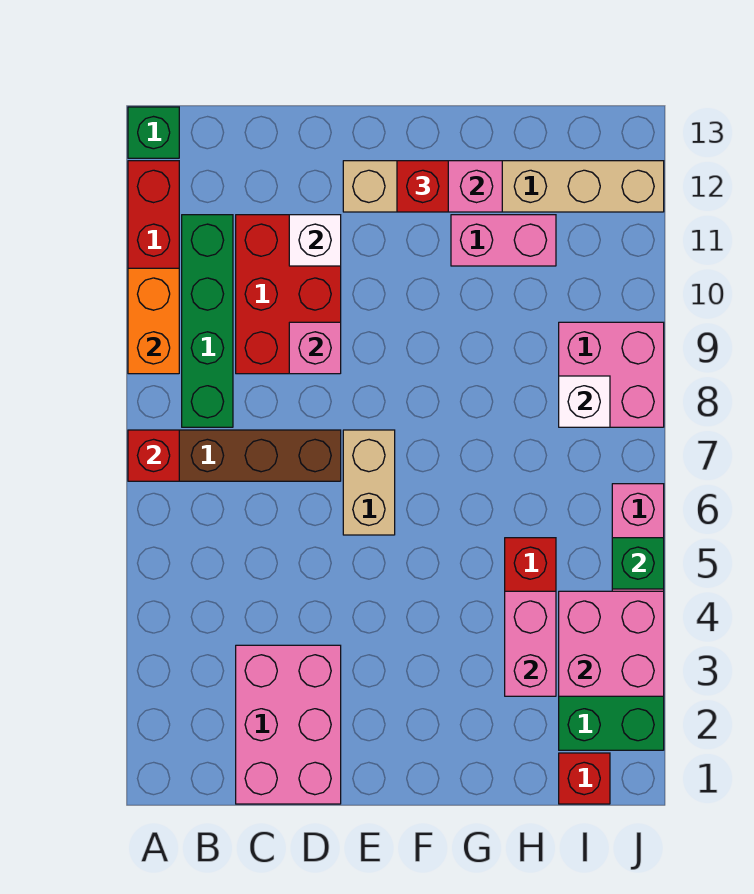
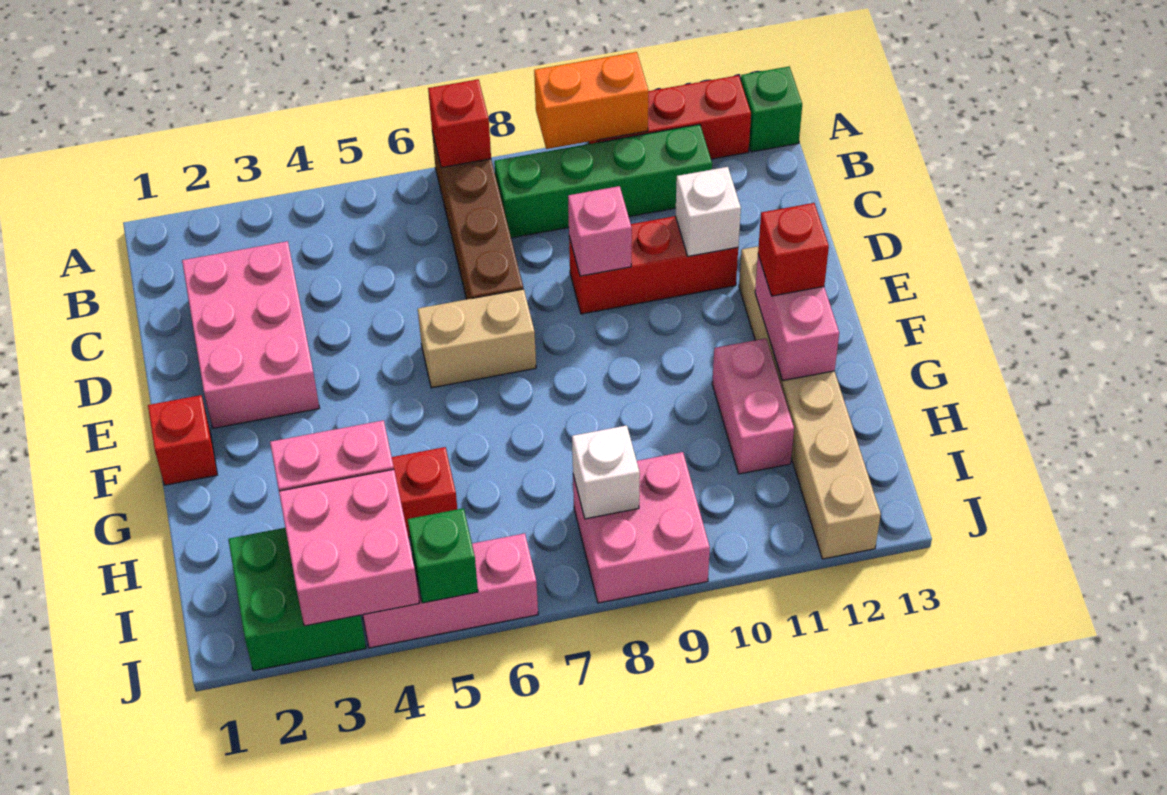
pink brick C1:D3 level 1 -> pink brick C2:E3 level 1
red brick C9:D11 level 1 -> red brick D9:D11 level 1
red brick I1 level 1 -> red brick F1 level 1

